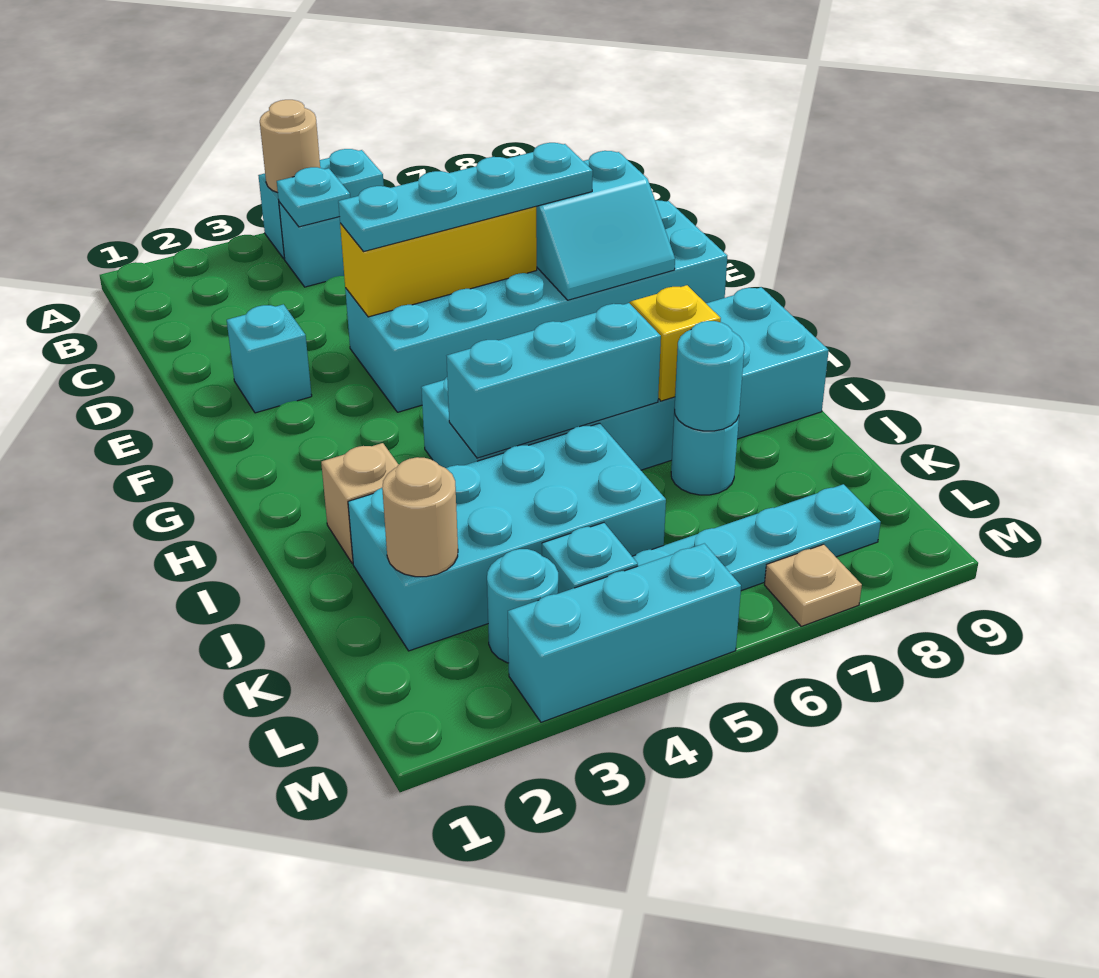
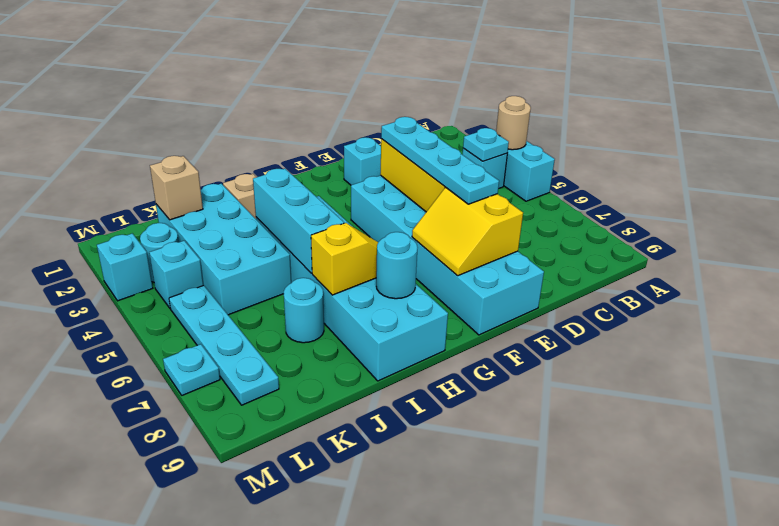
cyan slope E7:F8 level 2 top E -> yellow slope E7:F8 level 2 top E
cyan round brick J7 level 2 -> cyan round brick H8 level 2
tan round brick K2 level 2 -> tan brick K2 level 2
cyan brick M3:M5 level 1 -> cyan brick M3 level 1
tan plate M7 level 1 -> cyan plate M7 level 1

